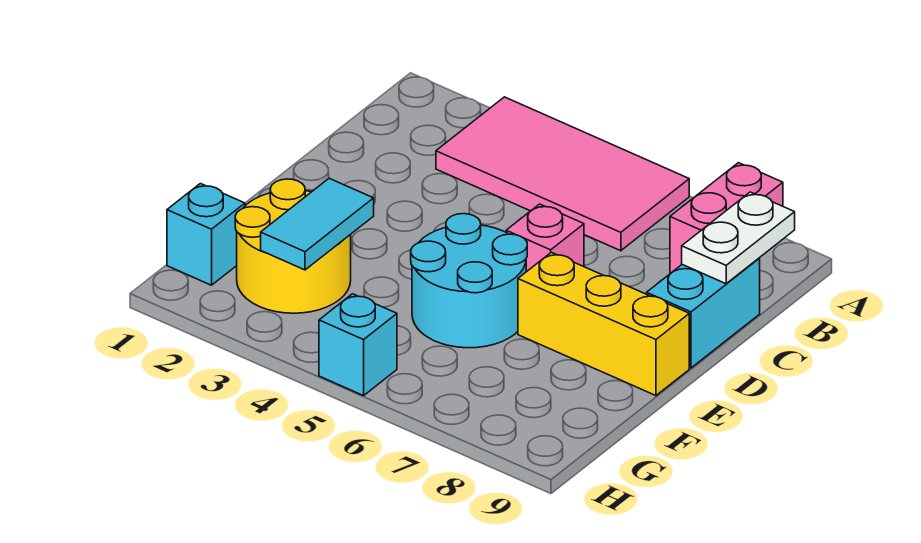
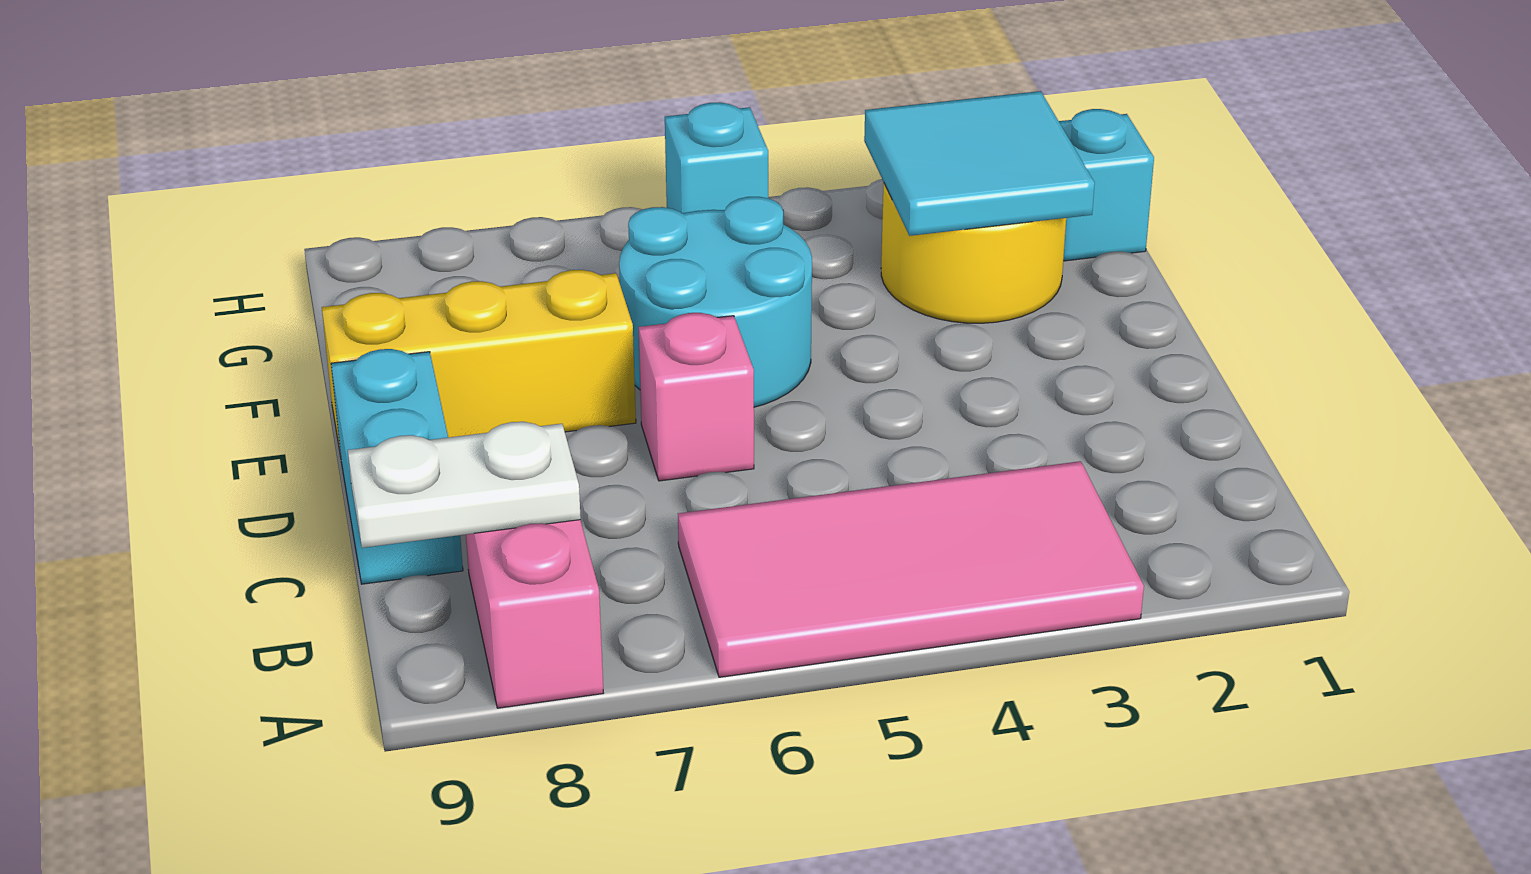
white plate B9:C9 level 2 -> white plate B8:B9 level 2
cyan tile F3:G3 level 2 -> cyan tile F2:G3 level 2

